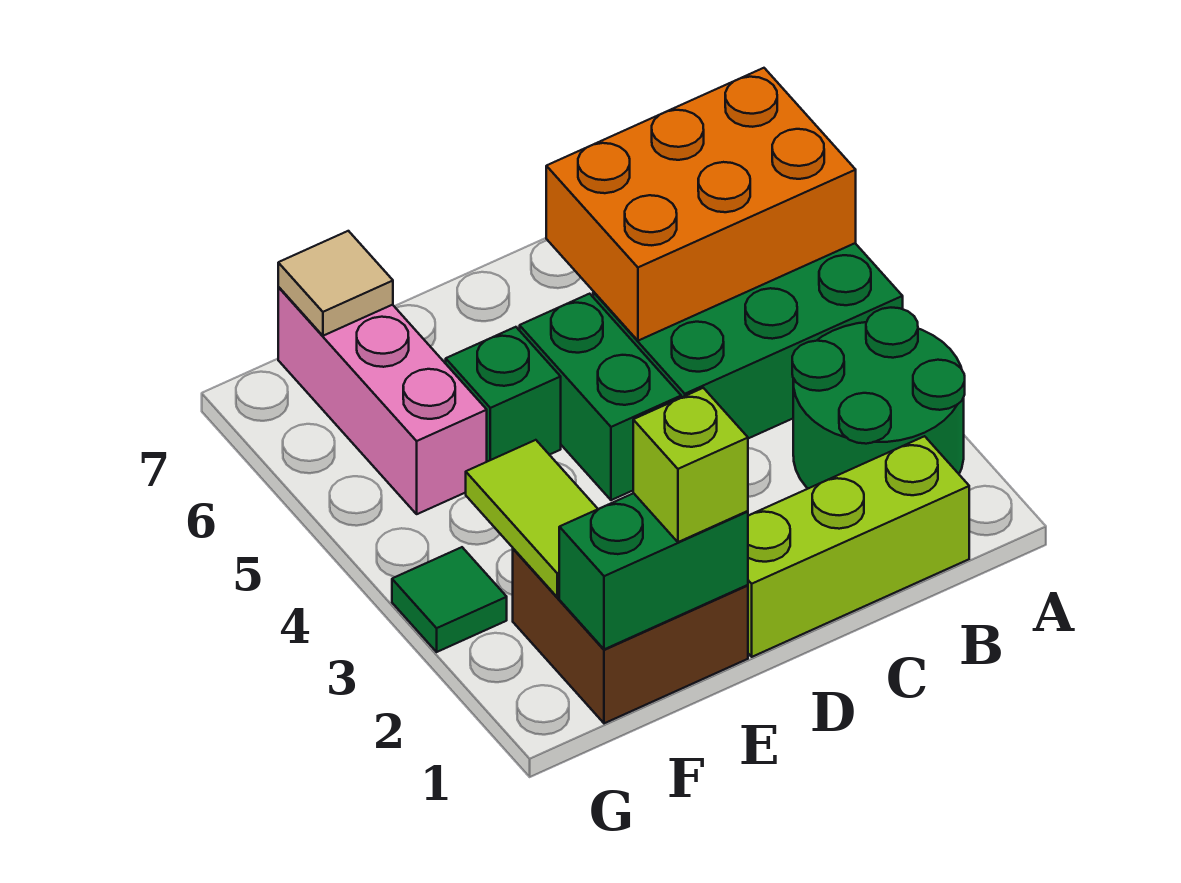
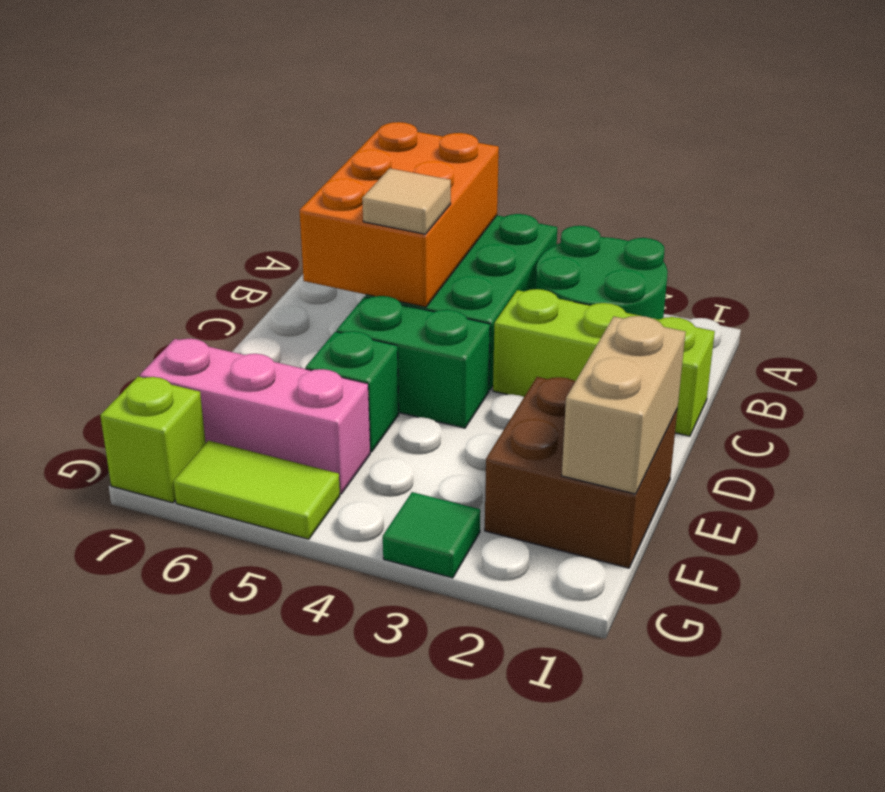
lime brick B1:D1 level 1 -> lime brick C1:C3 level 1
green brick E1:F1 level 2 -> tan brick E1:F1 level 2
lime brick E1 level 3 -> lime brick G7 level 1
lime tile F2:F3 level 2 -> lime tile G5:G6 level 1
tan tile F7 level 2 -> tan tile C5 level 3

